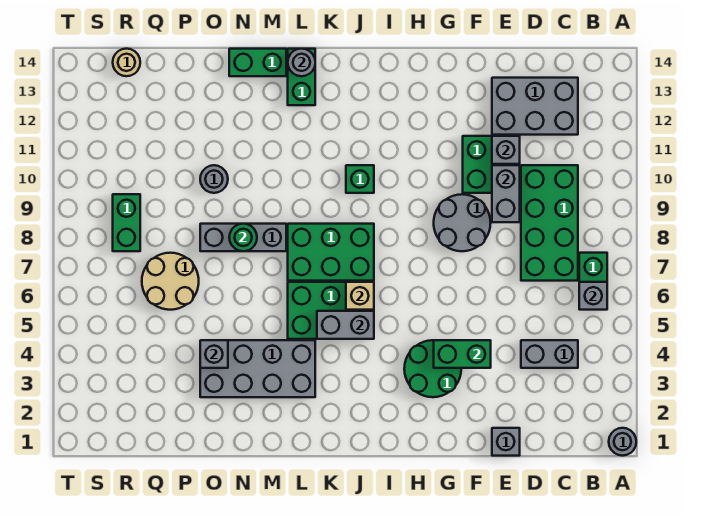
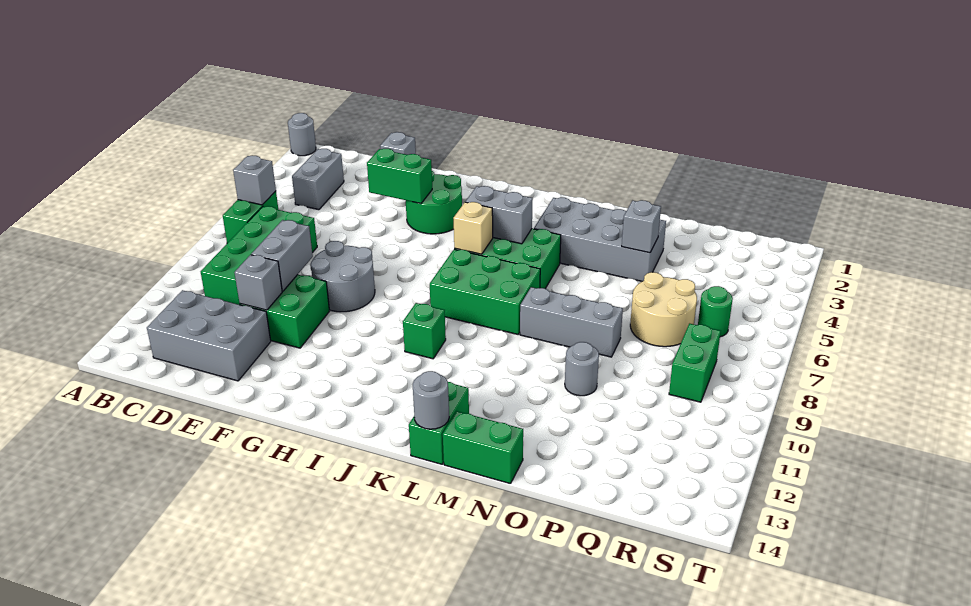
grey brick C4:D4 level 1 -> grey brick C3:C4 level 1
green round brick N8 level 2 -> green round brick R6 level 1
tan round brick R14 level 1 -> none

